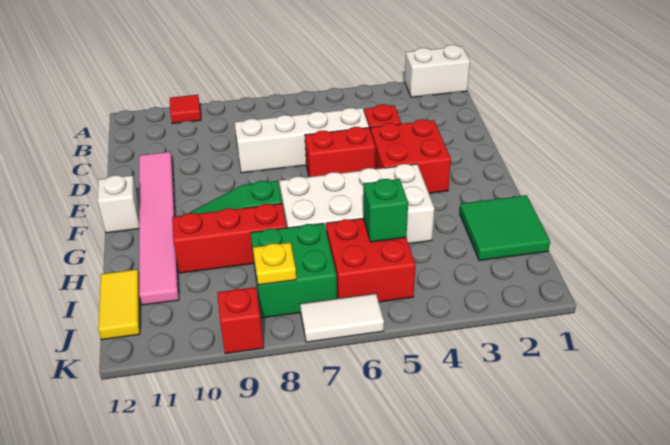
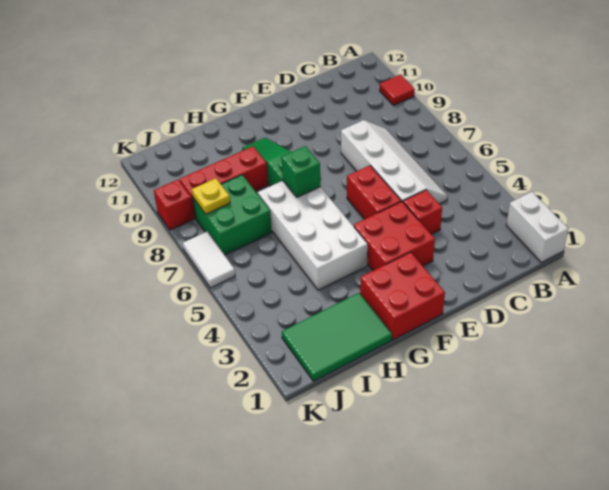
pink tile D11:I11 level 1 -> none
white brick F12 level 1 -> none
green tile H1:I2 level 1 -> green tile H1:J2 level 1
red brick H8:H10 level 1 -> red brick H9:J9 level 1
red brick I5:J6 level 1 -> red brick F1:G2 level 1
green brick I5 level 2 -> green brick G7 level 2
yellow tile I12:J12 level 1 -> none

